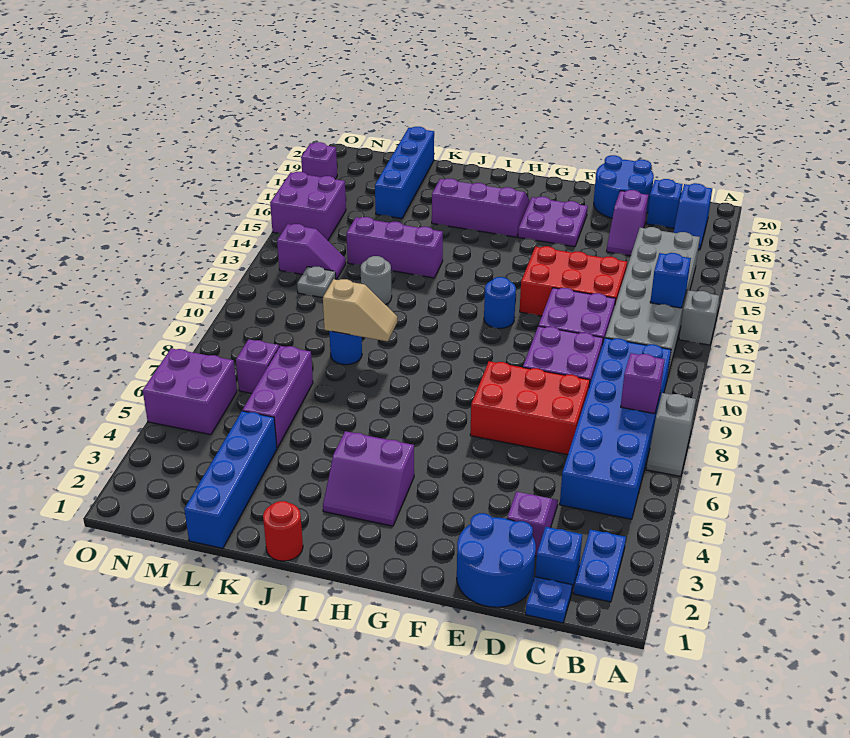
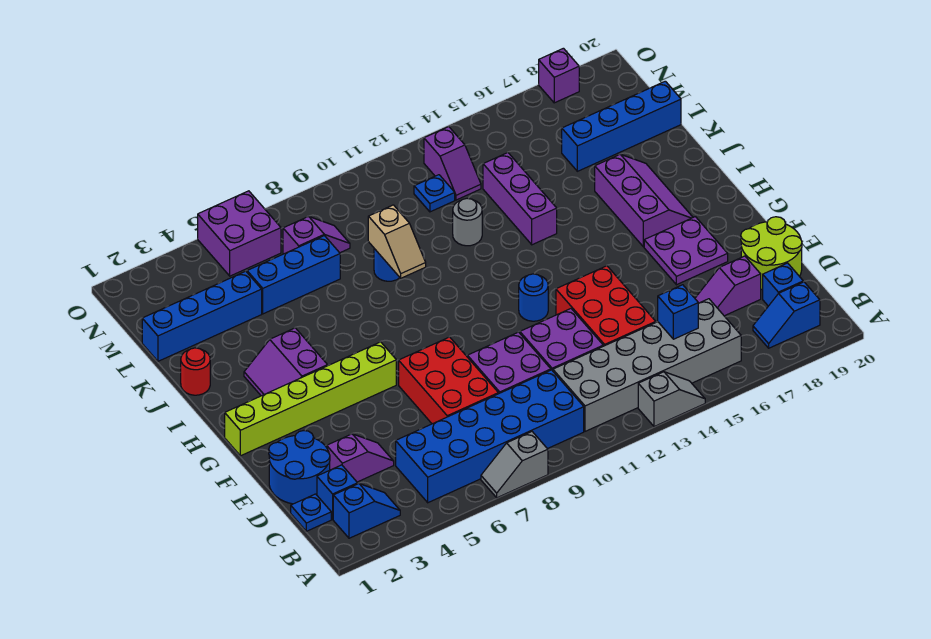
blue plate B2:B3 level 1 -> blue slope B2:B3 level 1 top 2
purple brick B8 level 2 -> none
blue brick B13 level 2 -> blue brick C15 level 2
blue round brick D19:E20 level 1 -> lime round brick D19:E20 level 1
none -> lime brick G1:G6 level 1
purple brick L5:L7 level 1 -> blue brick L5:L7 level 1
grey plate M12 level 1 -> blue plate M12 level 1
purple brick N15:O16 level 1 -> none

